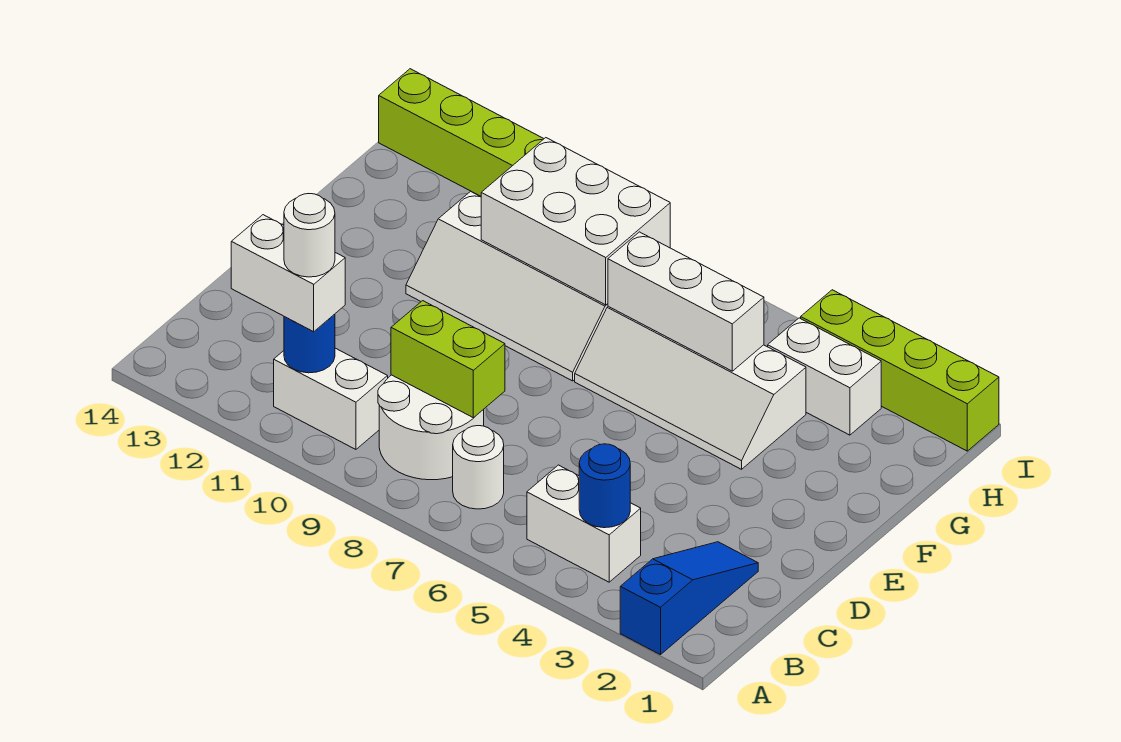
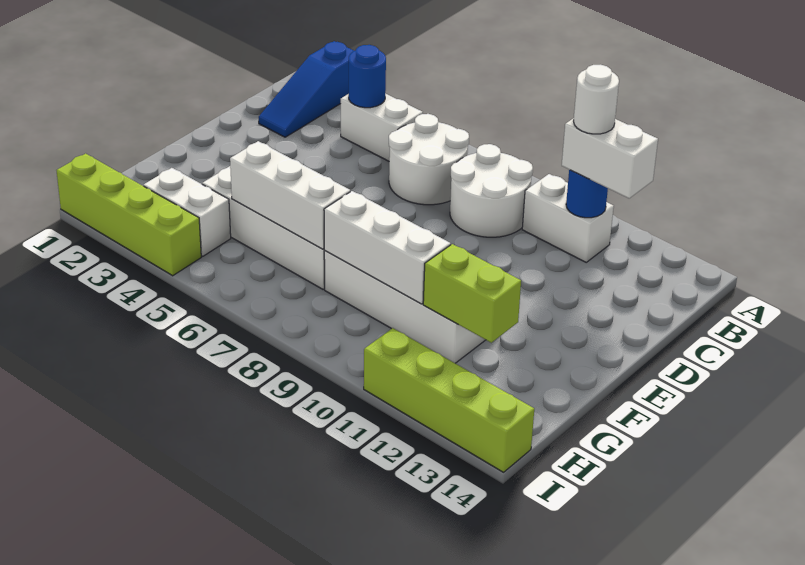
white round brick B7 level 1 -> white round brick B6:C7 level 1
lime brick C8:C9 level 2 -> lime brick G11:G12 level 2
white brick G8:H10 level 2 -> white brick G8:G10 level 2

